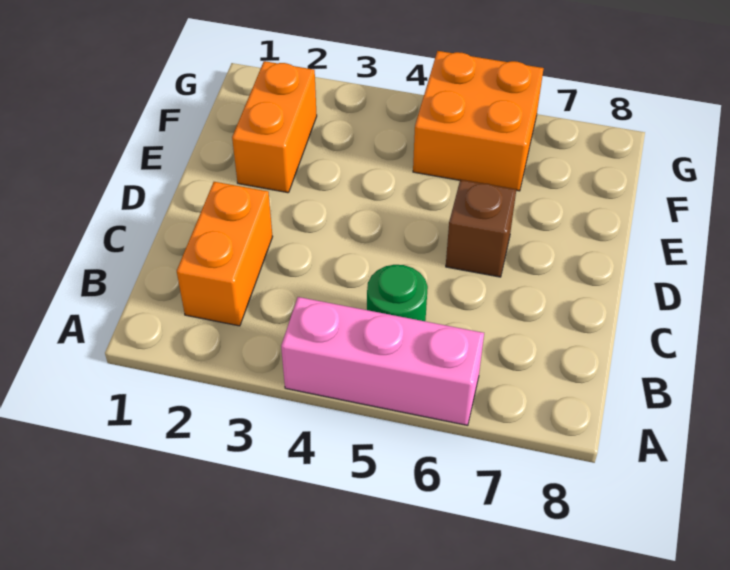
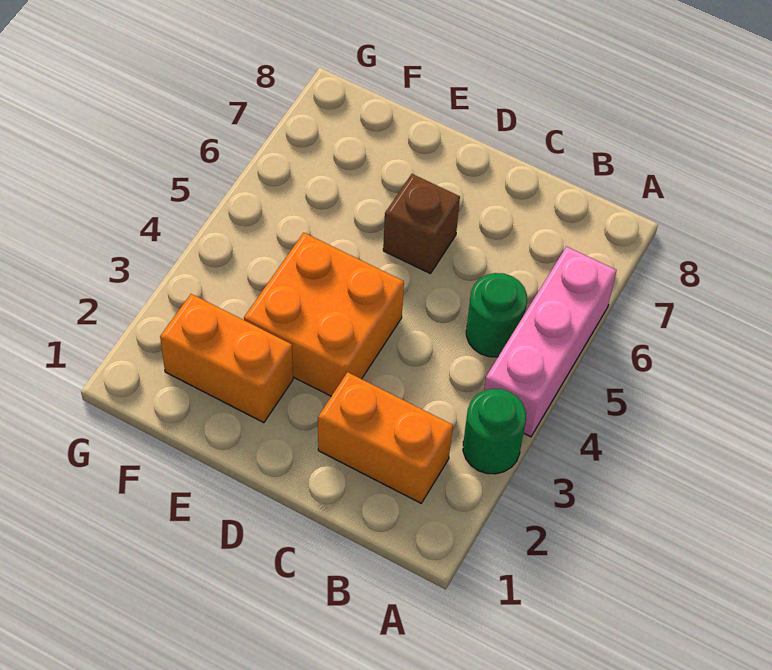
none -> green round brick A3 level 1
orange brick F5:G6 level 1 -> orange brick D3:E4 level 1

